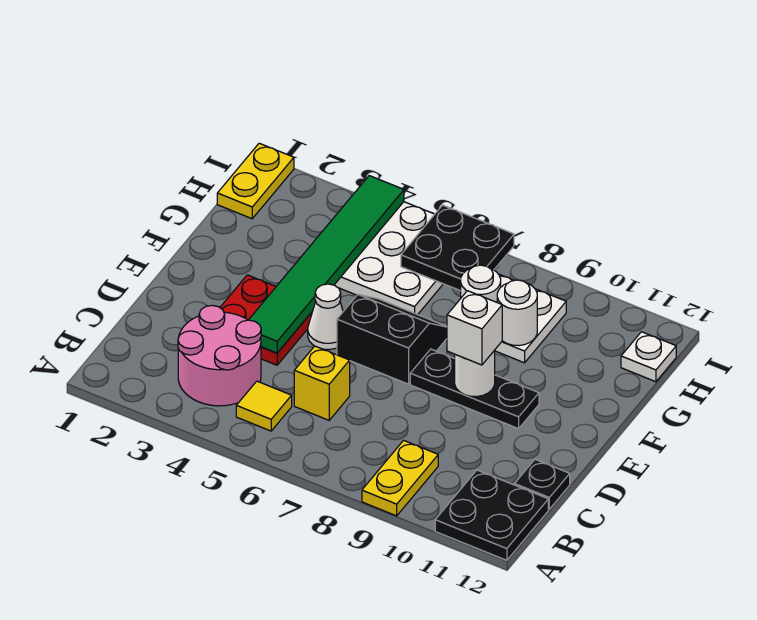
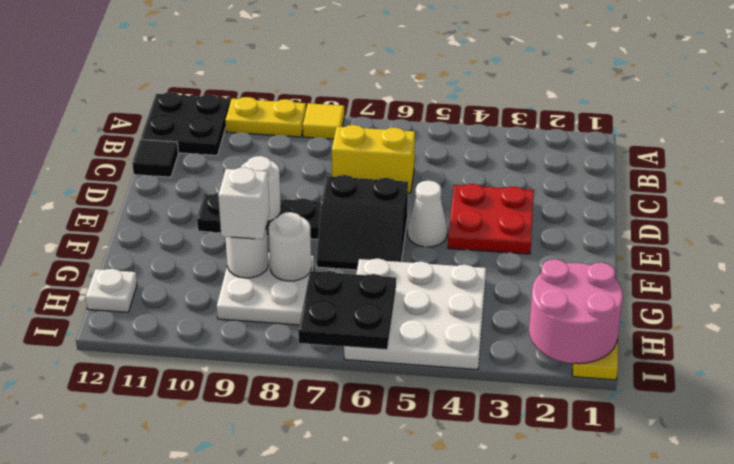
yellow plate A9:B9 level 1 -> yellow plate A9:A10 level 1
pink round brick B3:C4 level 1 -> pink round brick H1:I2 level 2
yellow tile B5 level 1 -> yellow tile A8 level 1
yellow brick C6 level 1 -> yellow brick C6:C7 level 1
black plate C12 level 1 -> black tile C12 level 1
green tile D4:I4 level 2 -> none
white brick E9 level 3 -> white brick G9 level 3

